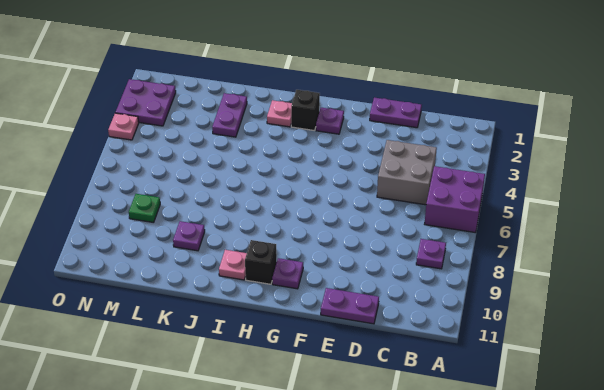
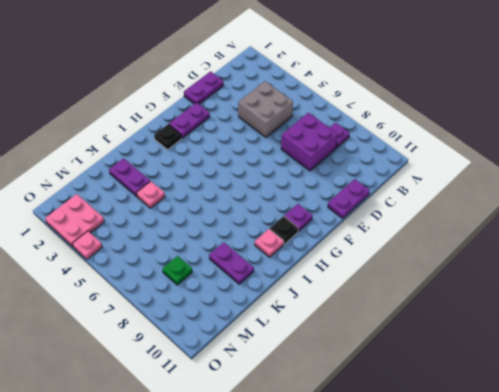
purple brick A5:B6 level 1 -> purple brick C7:D8 level 1
purple plate G2 level 1 -> purple plate F2:G2 level 1
black brick H2 level 1 -> black plate H2 level 1
black brick H10 level 1 -> black plate H10 level 1
pink plate I2 level 1 -> pink plate K4 level 1
purple plate K9 level 1 -> purple plate K9:K10 level 1
purple plate N2:O3 level 1 -> pink plate N2:O3 level 1

